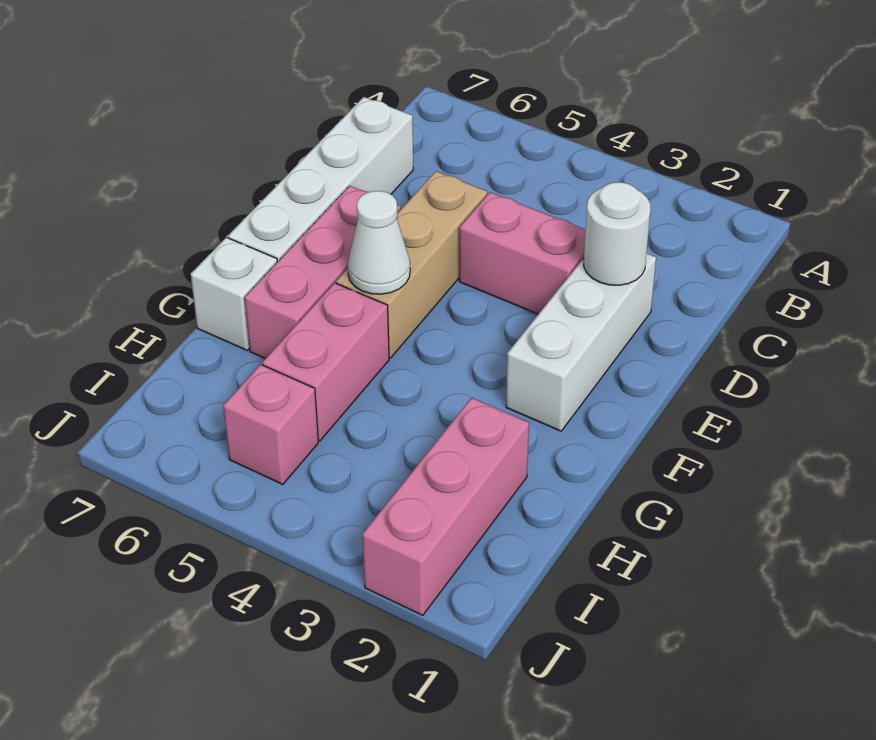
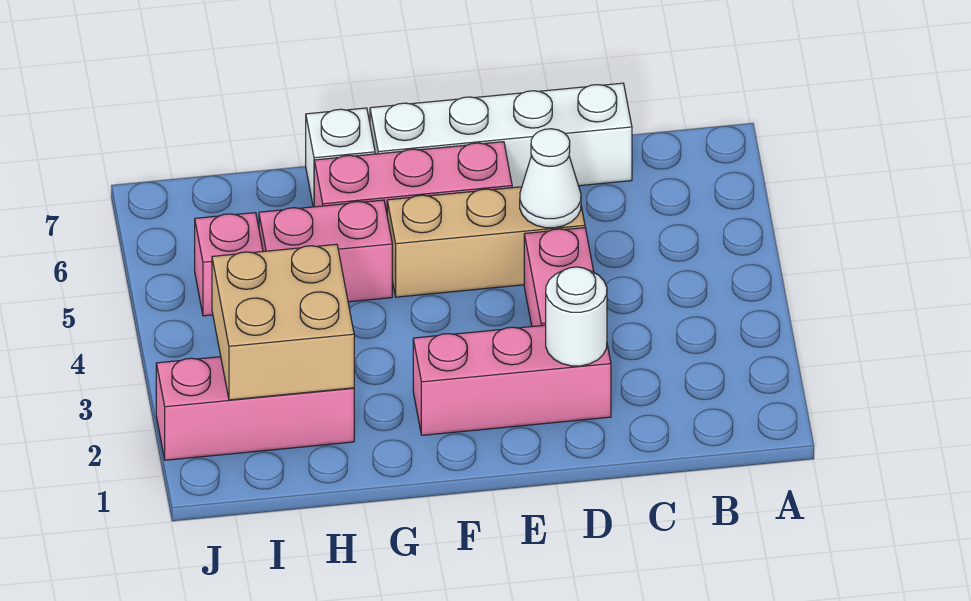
white brick D2:F2 level 1 -> pink brick D2:F2 level 1
white cone F5 level 2 -> white cone D5 level 2
none -> tan brick H2:I3 level 2

